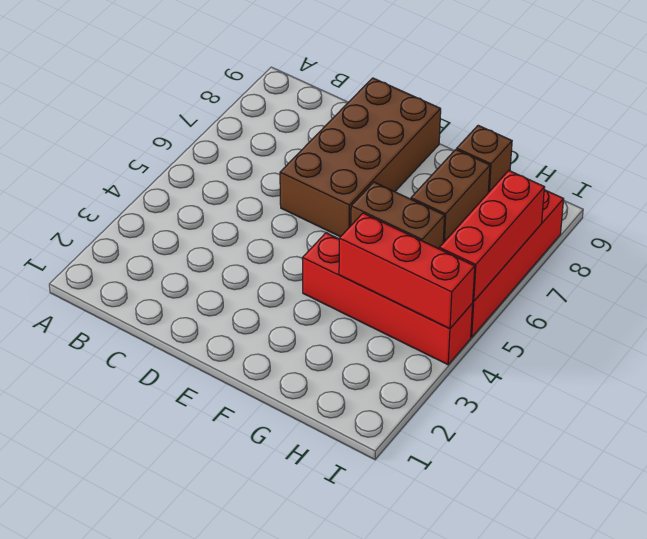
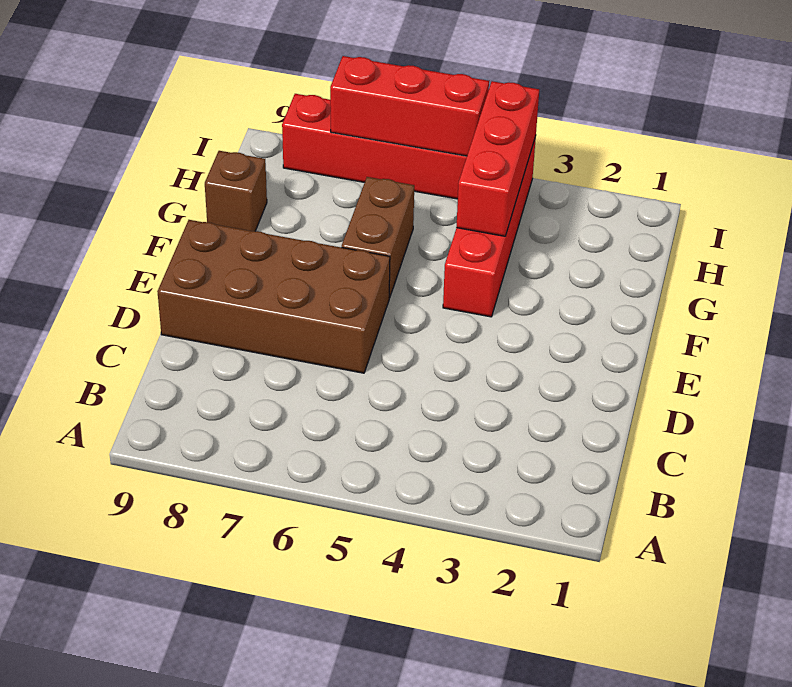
brown brick G7:G8 level 1 -> none

